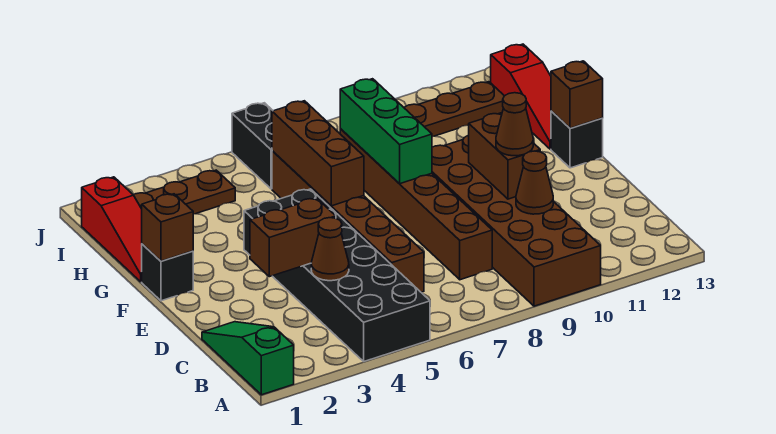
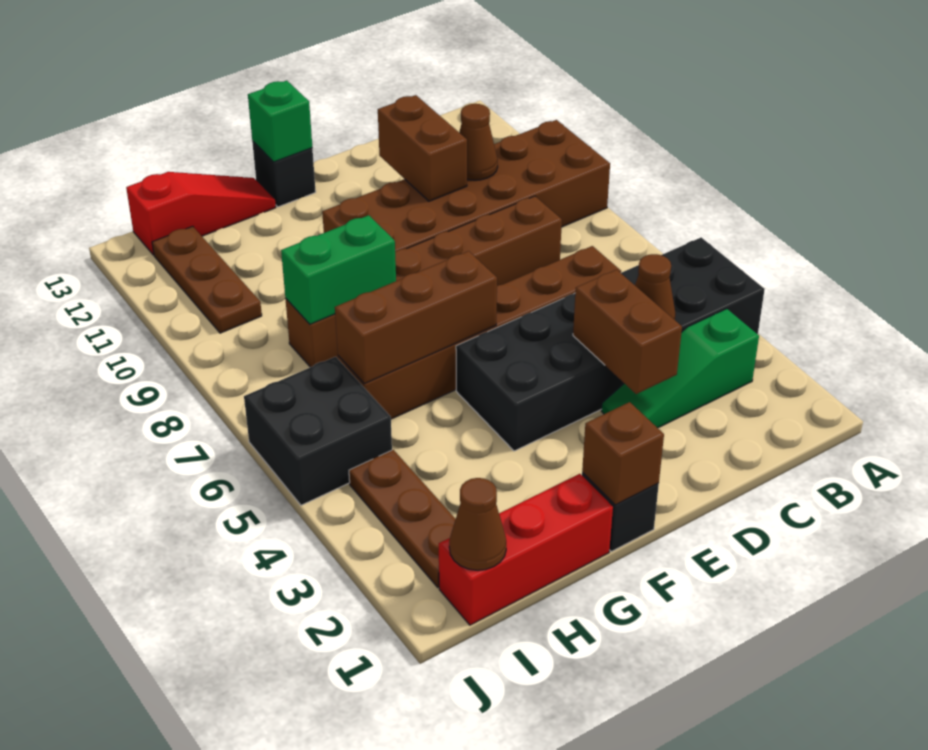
green slope A1:C1 level 1 top A -> green slope B3:D3 level 1 top B
brown brick D10:E10 level 2 -> brown brick D10:D11 level 2
brown cone D10 level 3 -> brown cone I1 level 2
green brick F8:H8 level 2 -> green brick G8:H8 level 2
brown brick F13 level 2 -> green brick F13 level 2
red slope G1:I1 level 1 top I -> red brick G1:I1 level 1
black brick I6:J6 level 1 -> black brick I5:J6 level 1

